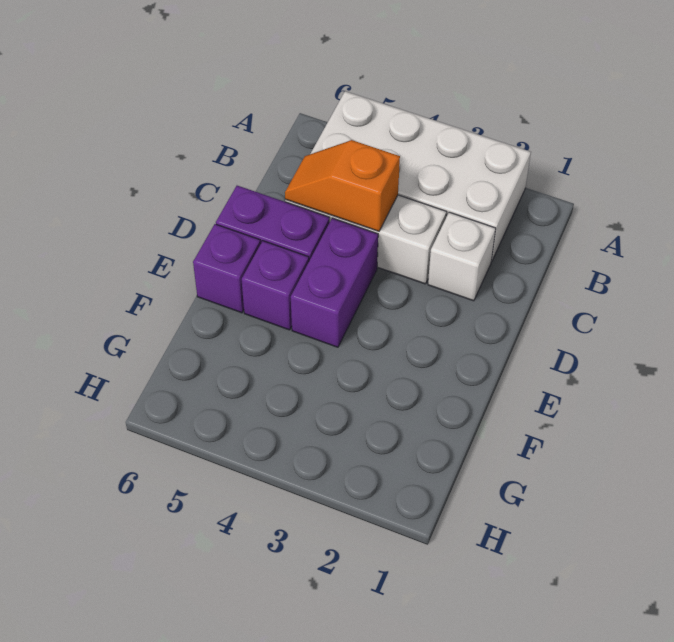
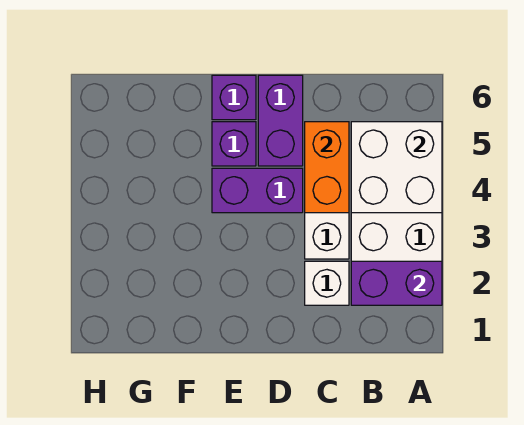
none -> purple brick A2:B2 level 2
none -> white brick A4:B5 level 2
orange slope C4:C5 level 2 top 4 -> orange brick C4:C5 level 2

